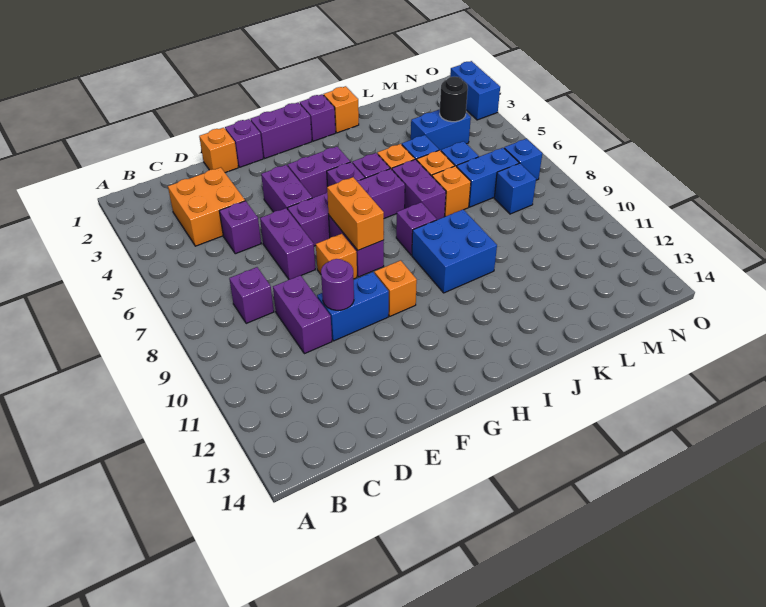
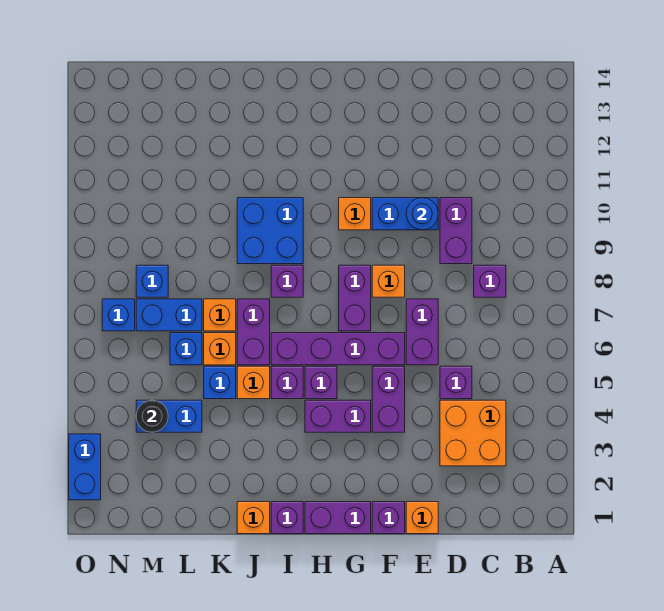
purple round brick E10 level 2 -> blue round brick E10 level 2
orange brick G7:G8 level 2 -> none

